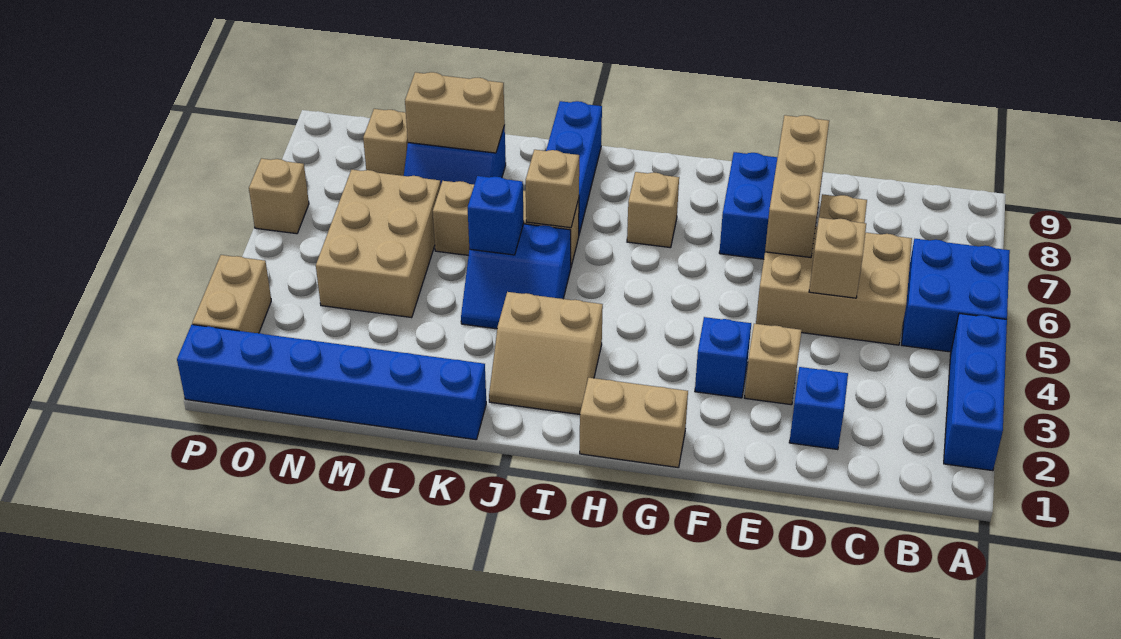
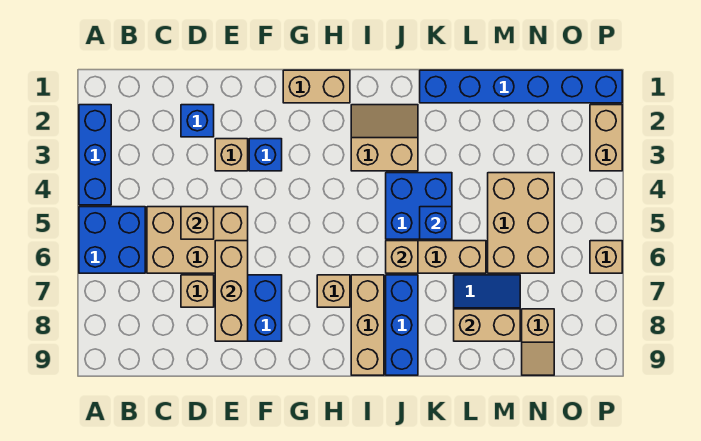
none -> tan brick I7:I9 level 1
blue slope J4:K5 level 1 top 5 -> blue brick J4:K5 level 1

